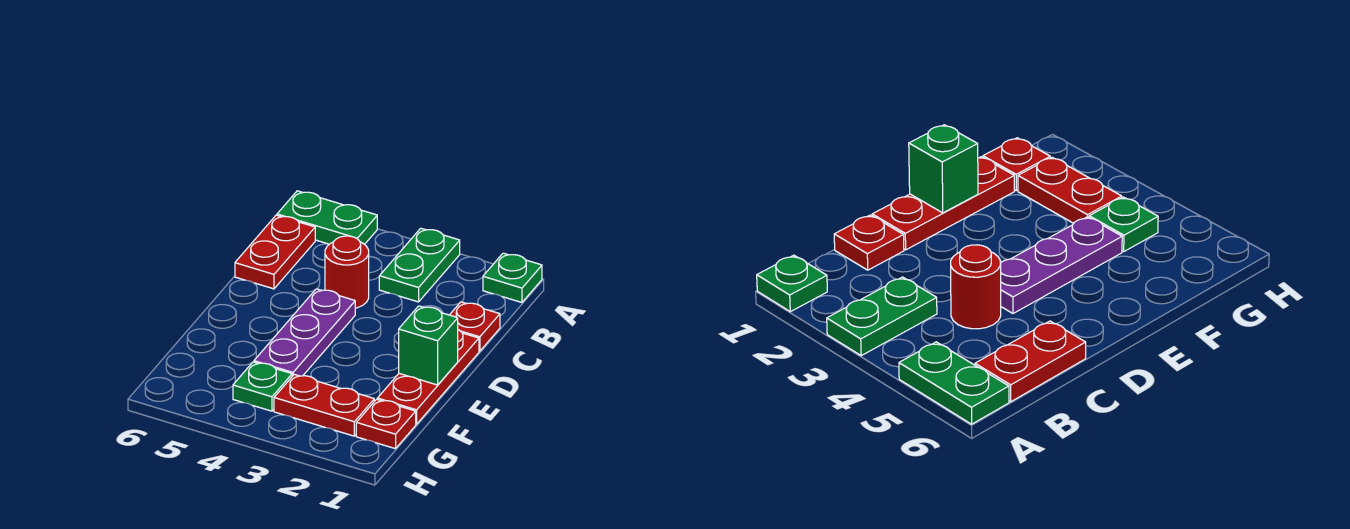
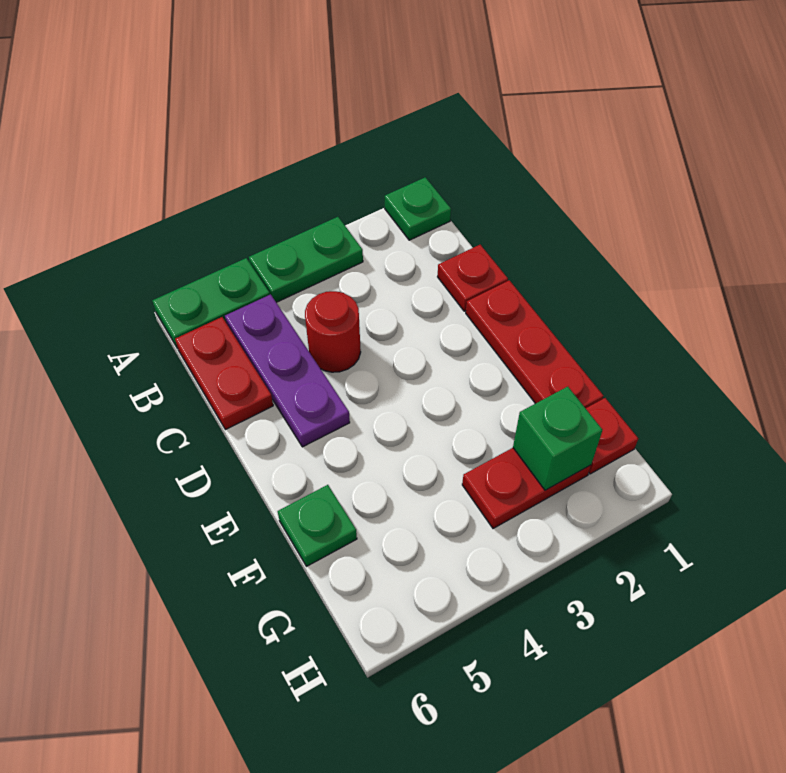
green plate A3:B3 level 1 -> green plate A3:A4 level 1
purple plate D4:F4 level 1 -> purple plate B5:D5 level 1
green brick E1 level 2 -> green brick G2 level 2
green plate G4 level 1 -> green plate F6 level 1

